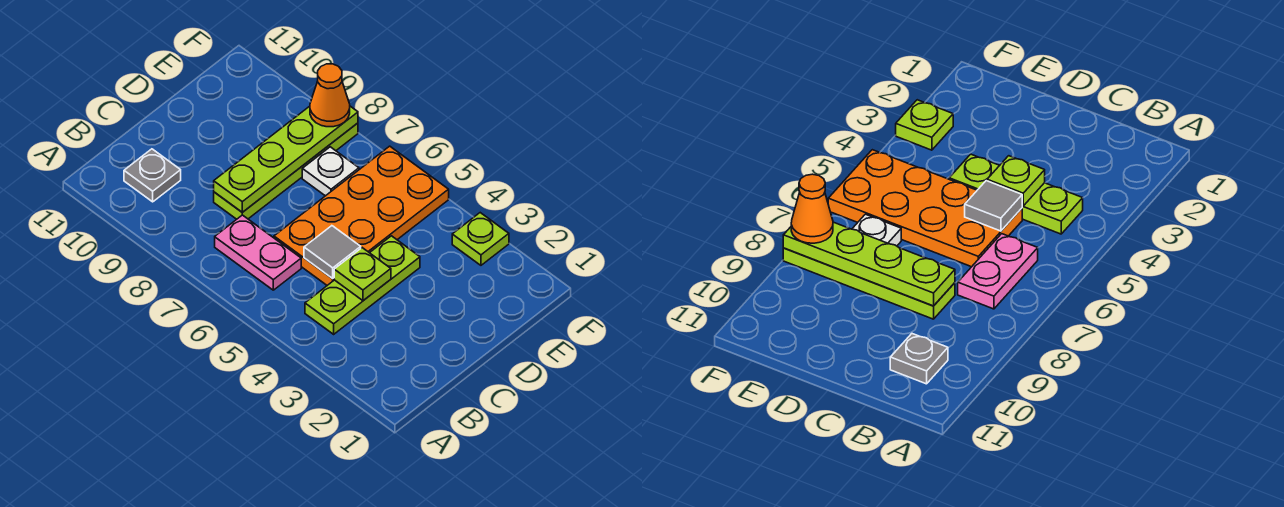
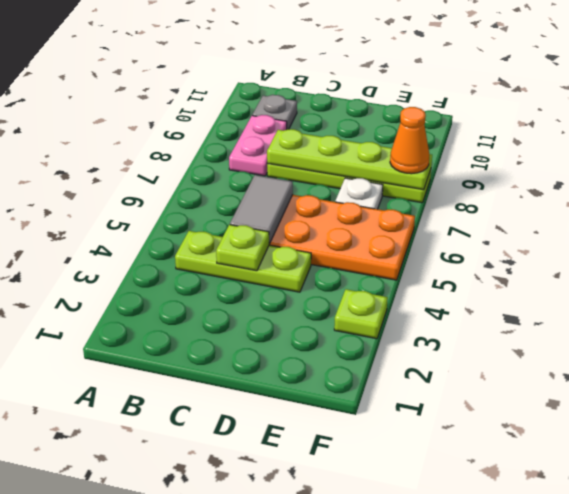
pink plate B6:B7 level 1 -> pink plate B8:B9 level 1
grey tile C5 level 2 -> grey tile C5:C6 level 2

